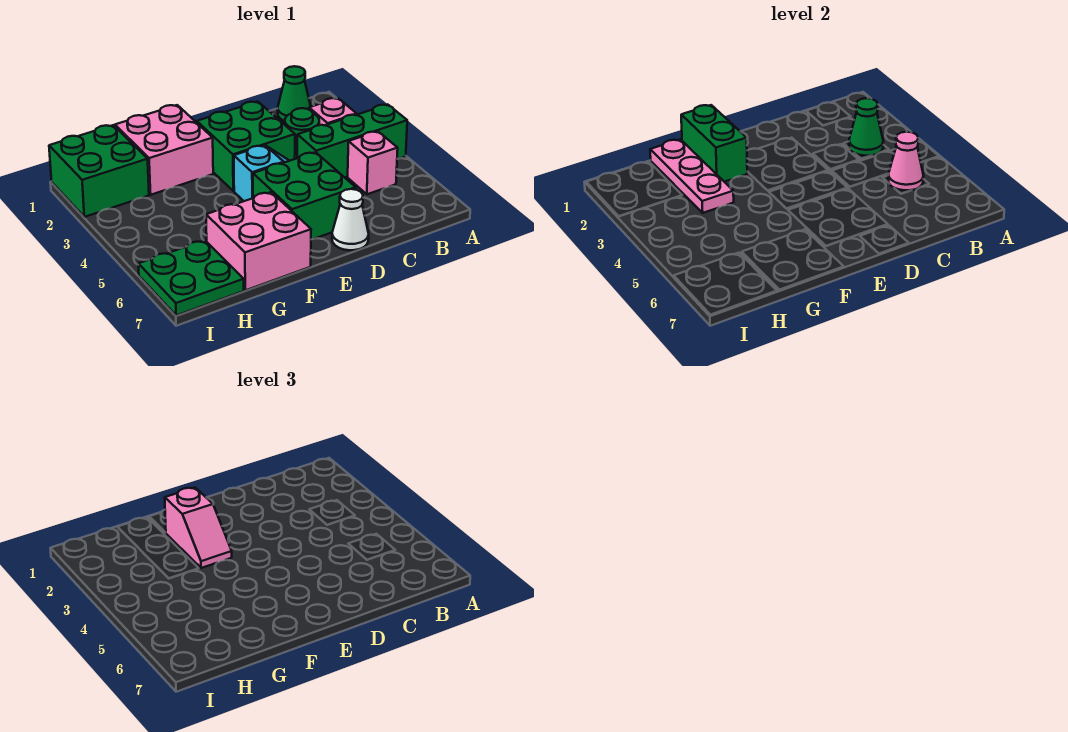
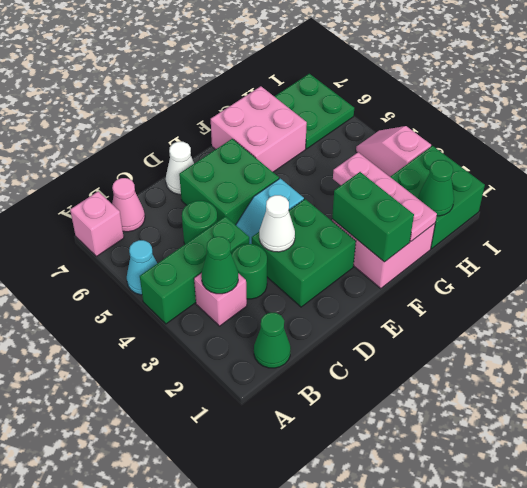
none -> cyan cone A5 level 1
pink brick B5 level 1 -> pink brick A7 level 1
pink cone B5 level 2 -> pink cone B7 level 1
none -> green round brick C5 level 1
none -> white cone D3 level 2
pink slope F2:F3 level 3 top 2 -> pink slope I3:I4 level 1 top 3
none -> green cone H1 level 2

